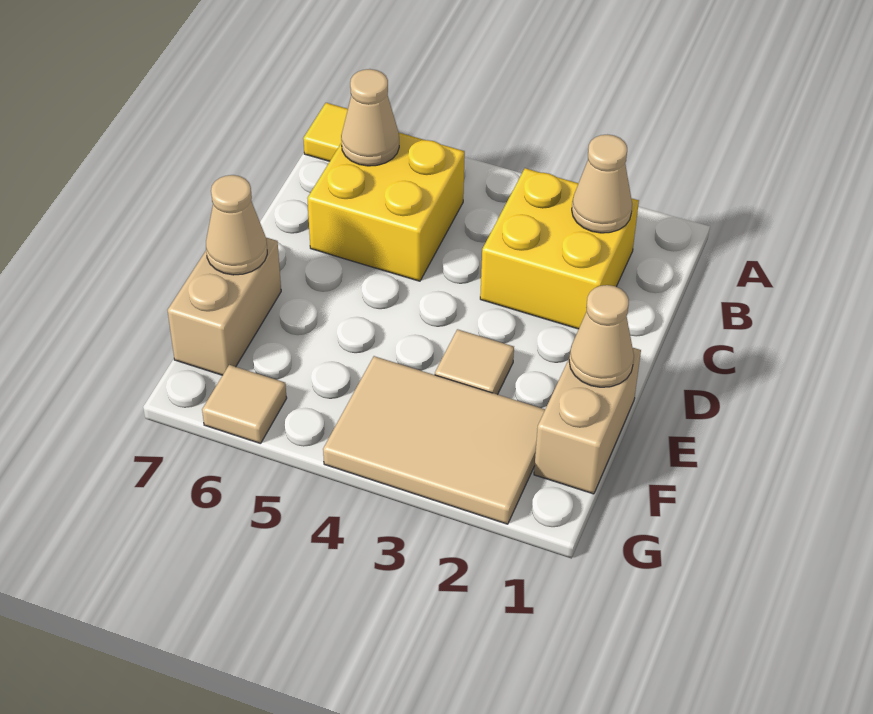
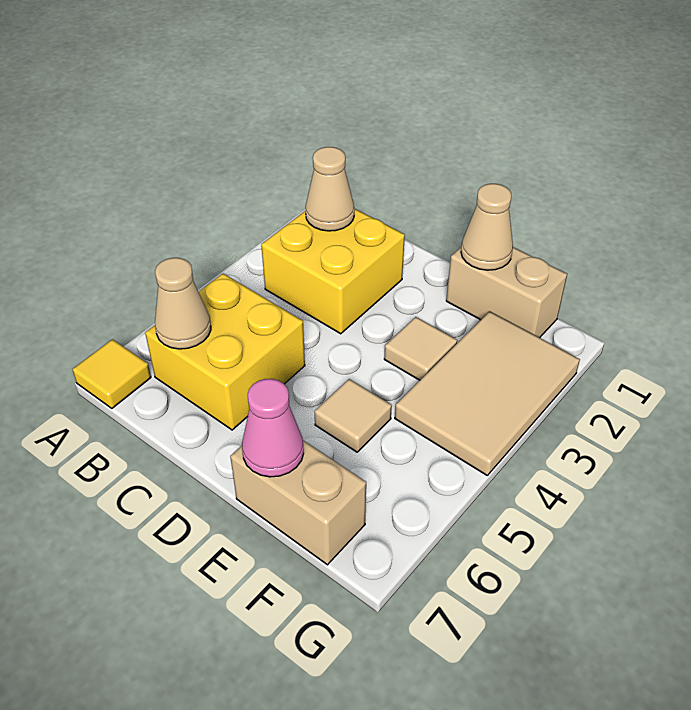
tan cone E7 level 2 -> pink cone E7 level 2
tan tile G6 level 1 -> tan tile E5 level 1

